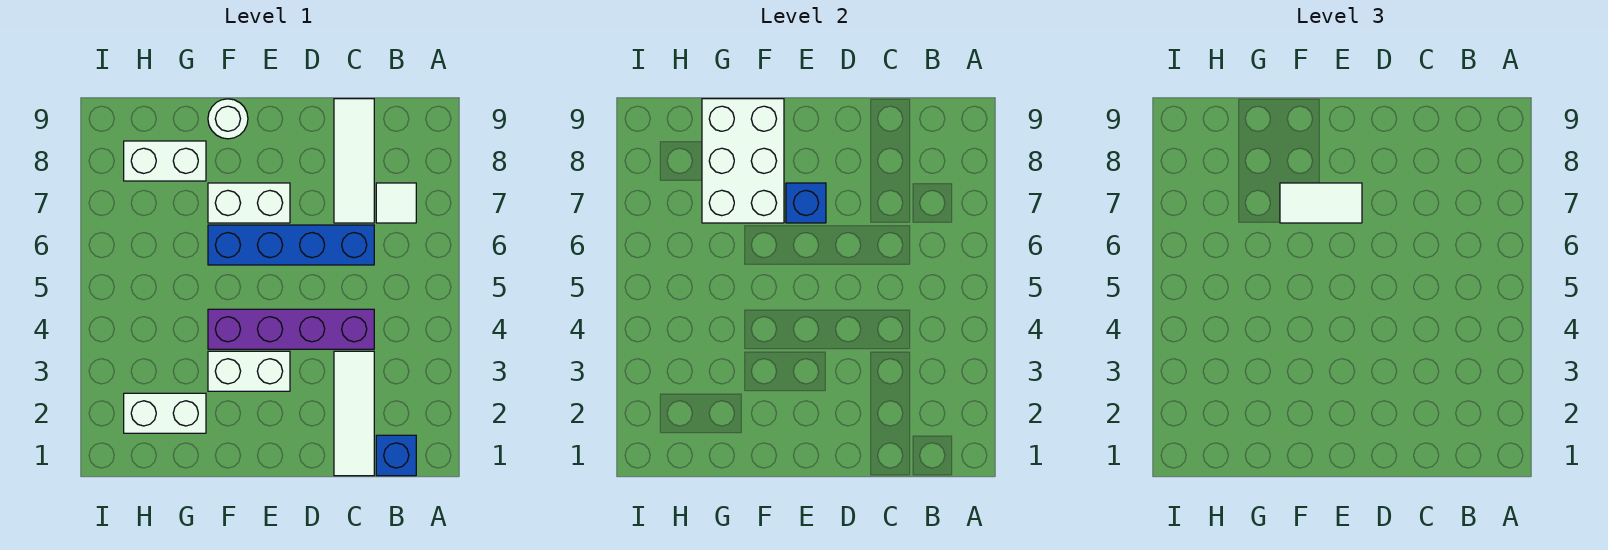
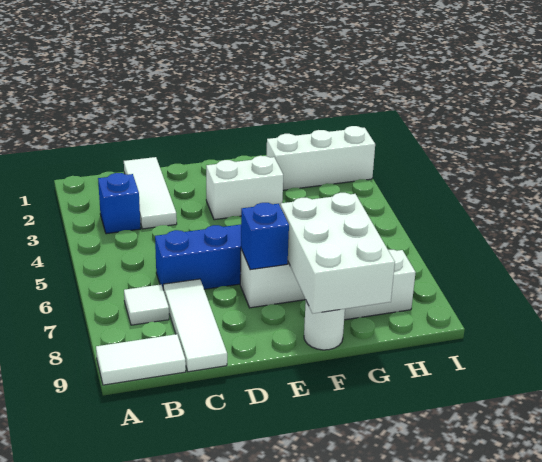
blue brick B1 level 1 -> blue brick B3 level 1
purple brick C4:F4 level 1 -> none
white tile E7:F7 level 3 -> white tile A9:B9 level 1
white brick G2:H2 level 1 -> white brick G2:I2 level 1

